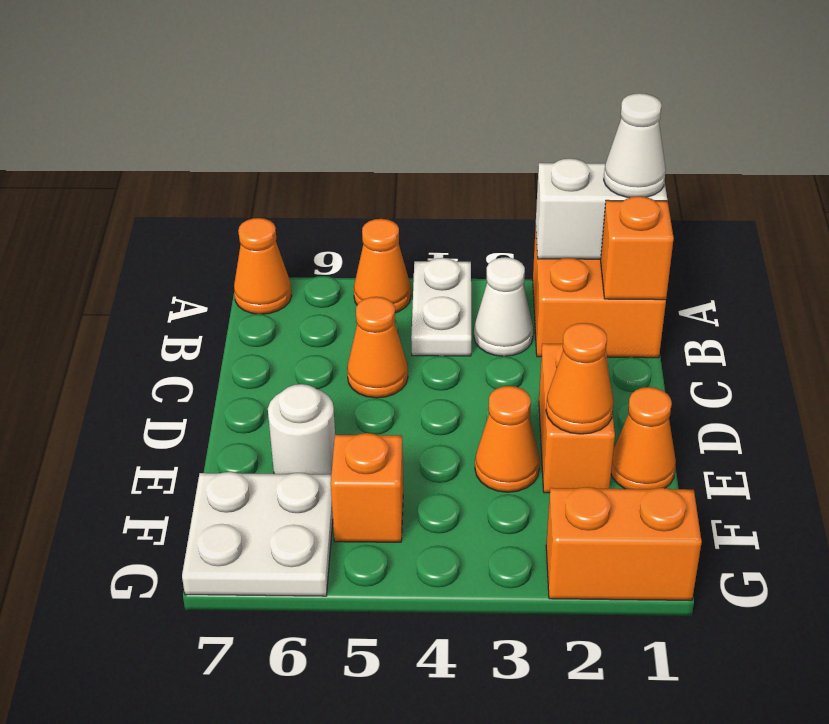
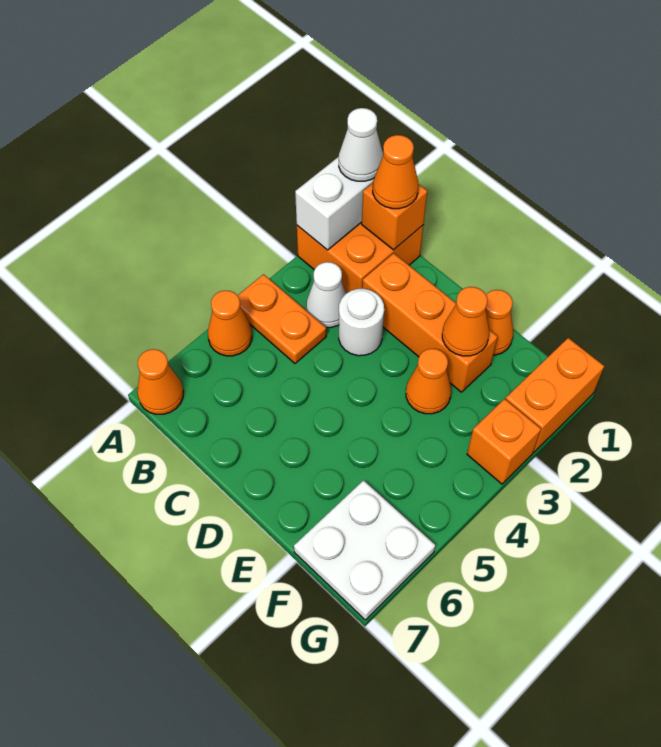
white plate A4:B4 level 1 -> orange plate A4:B4 level 1
orange cone C5 level 1 -> orange cone B1 level 3
orange brick D2:E2 level 1 -> orange brick C2:E2 level 1
white round brick E6 level 1 -> white round brick C3 level 1
orange brick F5 level 1 -> orange brick G3 level 1

